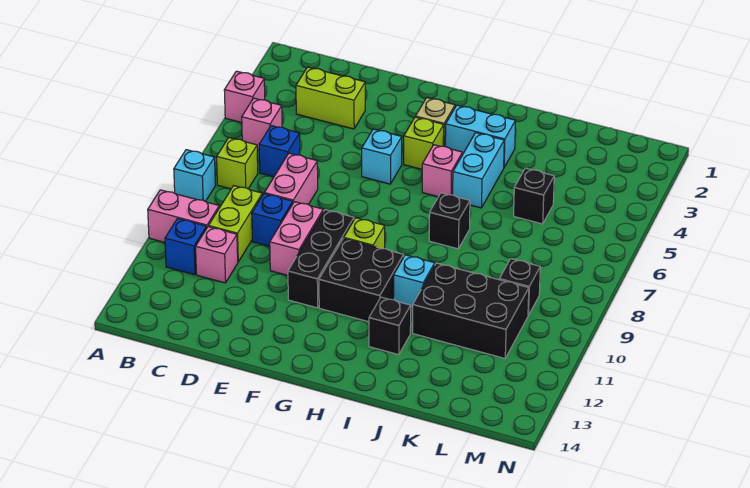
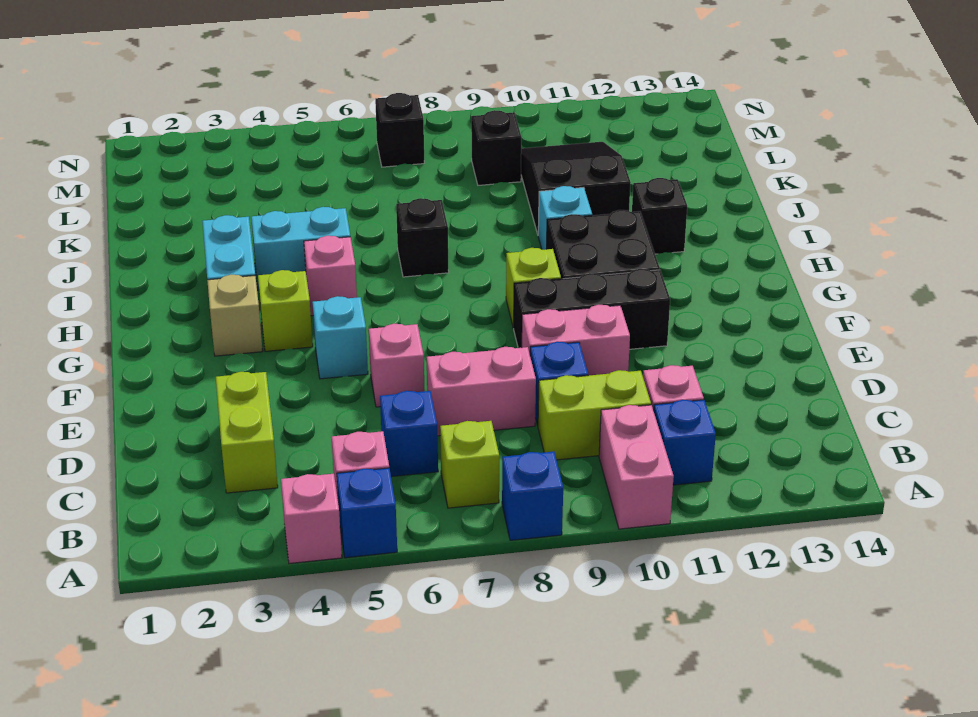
none -> blue brick A5 level 1
cyan brick A8 level 1 -> blue brick A8 level 1
none -> pink brick E6 level 1
black brick J10:L11 level 1 -> black slope J10:L11 level 1 top J
black brick K5 level 1 -> black brick M7 level 1

